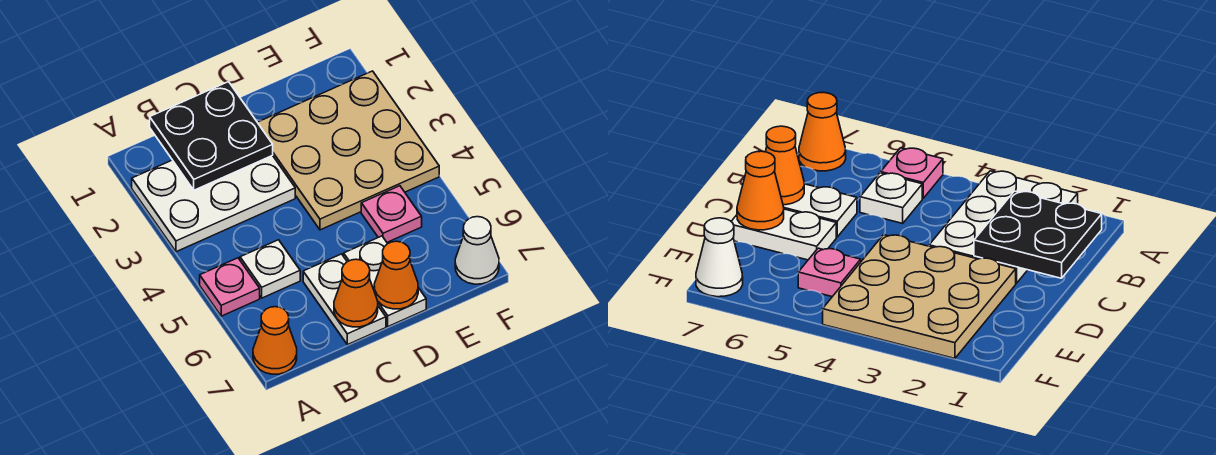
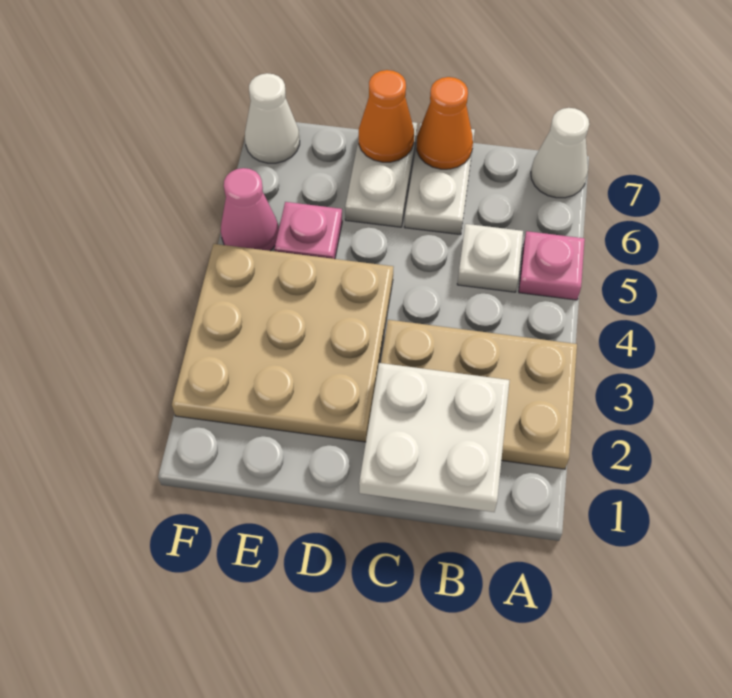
white plate A2:C3 level 1 -> tan plate A2:C3 level 1
orange cone A7 level 1 -> white cone A7 level 1
black plate B1:C2 level 2 -> white plate B1:C2 level 2
none -> pink cone F5 level 1

